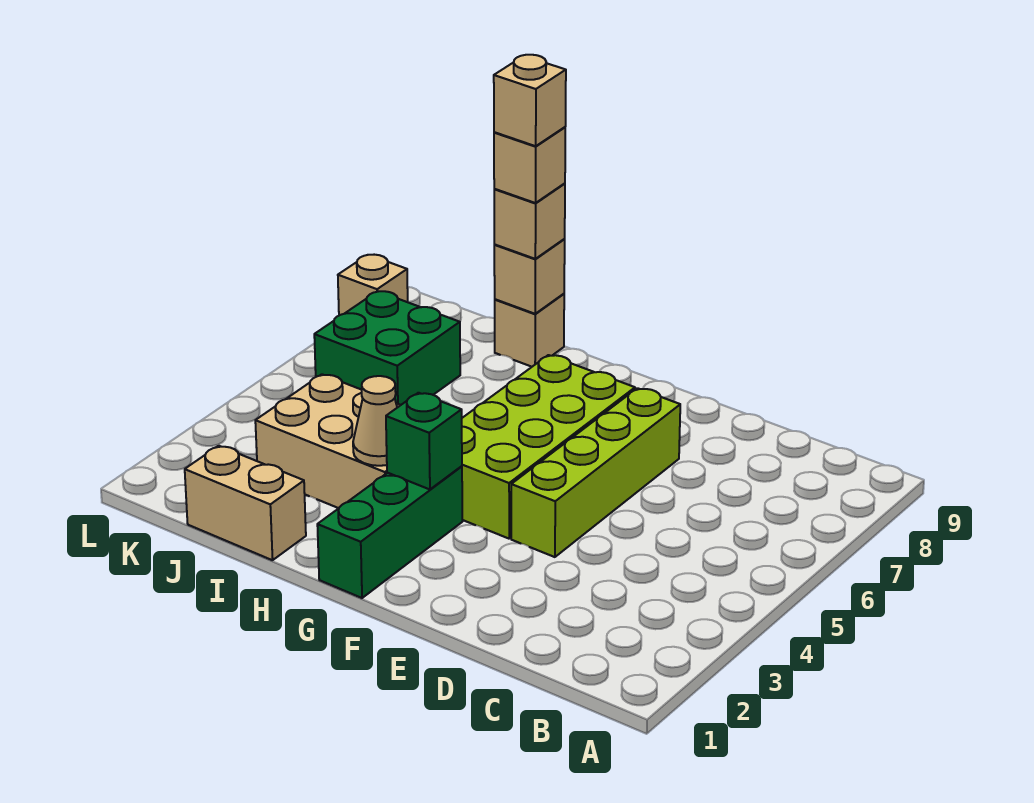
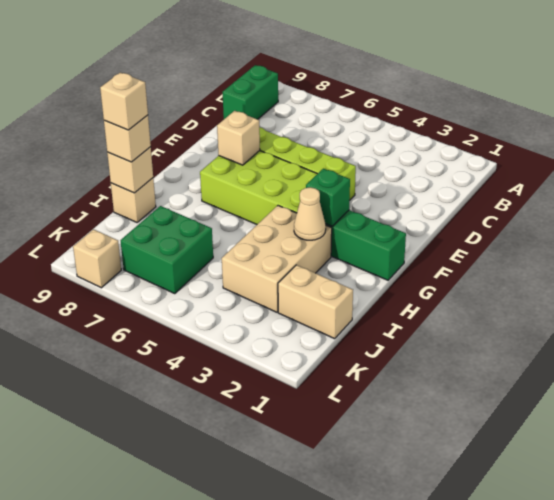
none -> green brick B9:C9 level 1
tan brick I1:J1 level 1 -> tan brick J1:J2 level 1
tan brick I9 level 5 -> tan brick F7 level 2

